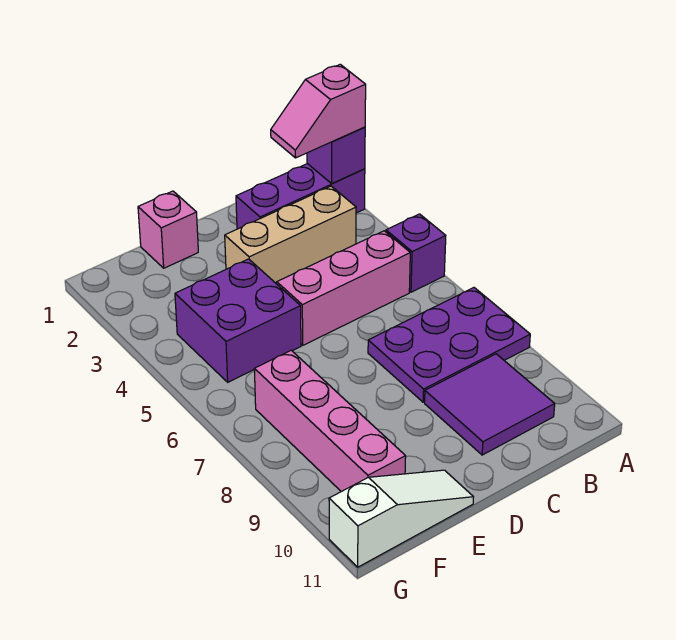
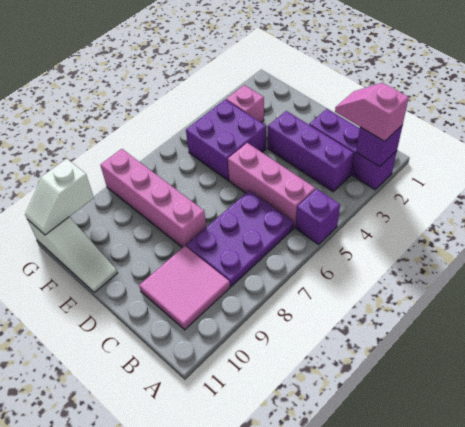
purple plate A7:C8 level 1 -> purple plate B6:C8 level 1
tan brick B3:D3 level 1 -> purple brick B3:D3 level 1
purple tile B9:C10 level 1 -> pink tile B9:C10 level 1
pink brick E1 level 1 -> pink brick F3 level 1
pink brick F7:F10 level 1 -> pink brick D8:G8 level 1
none -> white slope G10:G11 level 2 top 10

